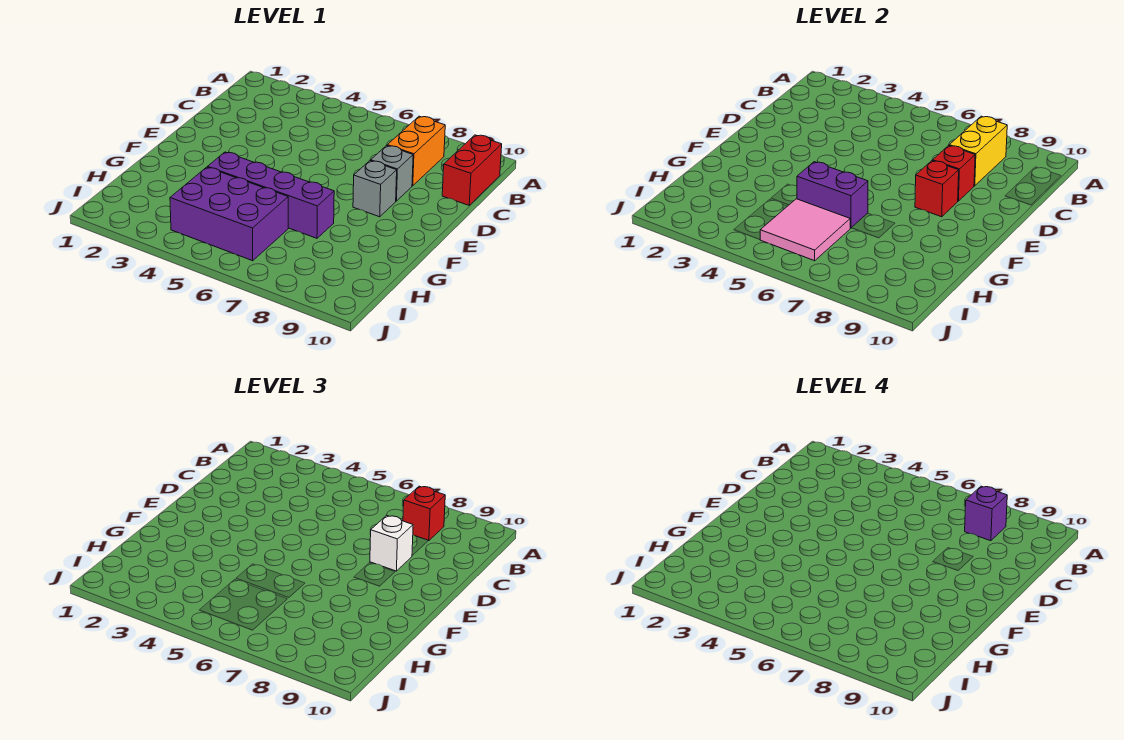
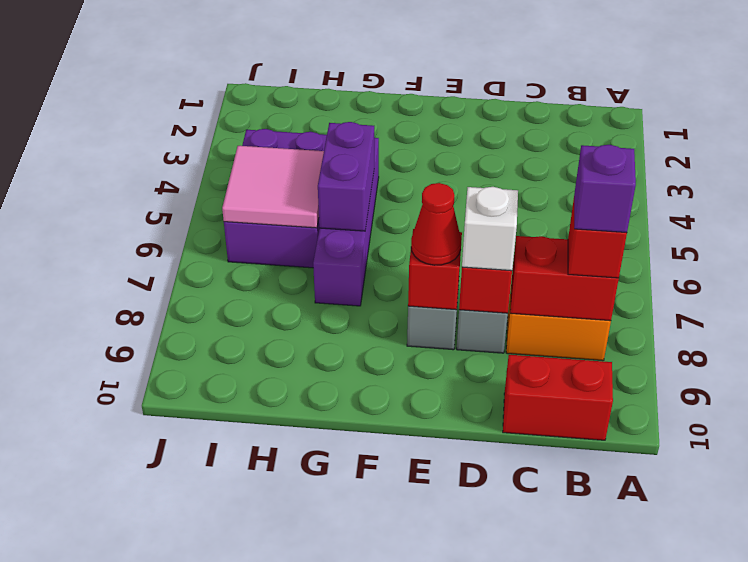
yellow brick B8:C8 level 2 -> red brick B8:C8 level 2
none -> red cone E8 level 3

